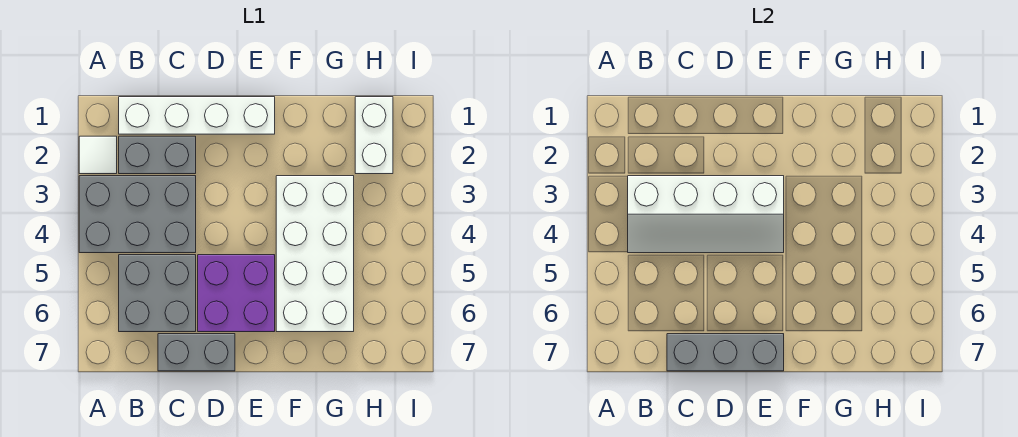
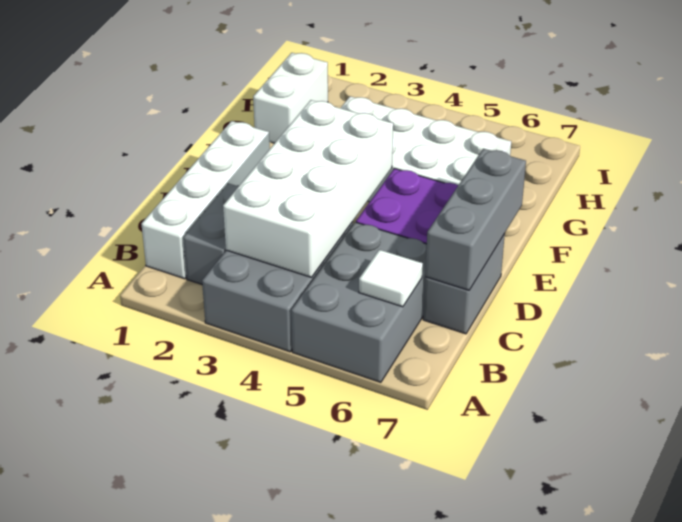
white tile A2 level 1 -> white tile B6 level 2
white slope B3:E4 level 2 top 3 -> white brick B3:E4 level 2
grey brick B5:C6 level 1 -> grey brick A5:C6 level 1
white brick H1:H2 level 1 -> white brick G1:H1 level 1

